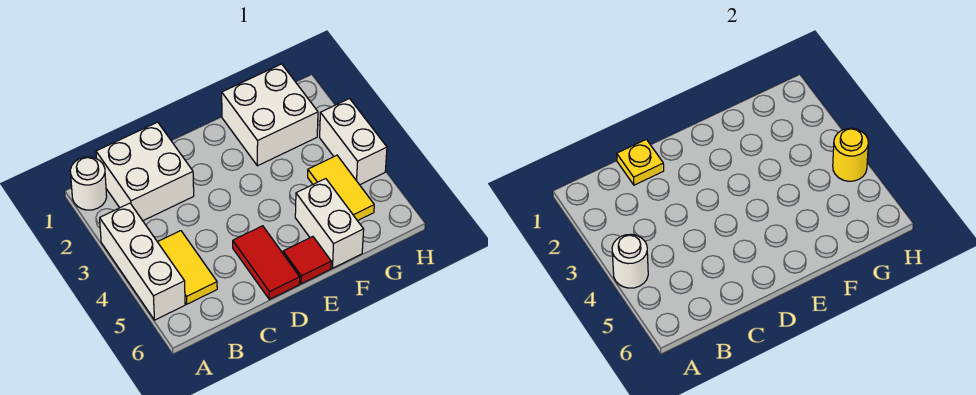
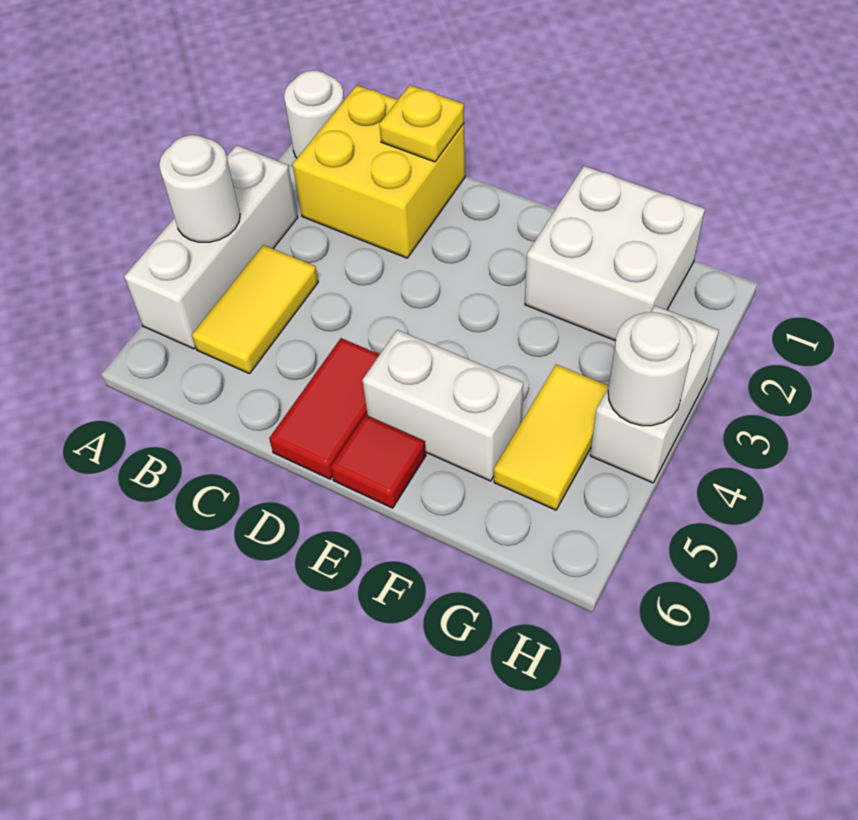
white brick B1:C2 level 1 -> yellow brick B1:C2 level 1
white brick F5:F6 level 1 -> white brick E5:F5 level 1
yellow round brick H4 level 2 -> white round brick H4 level 2

